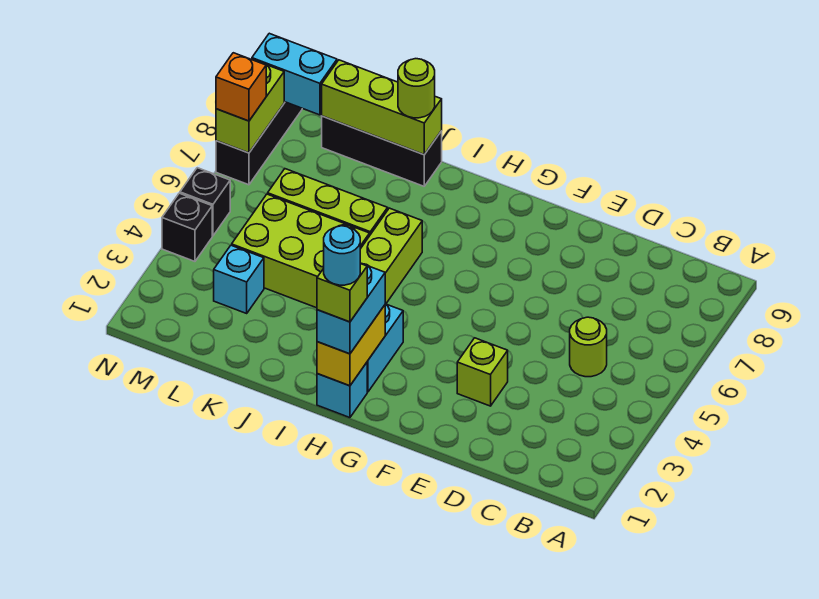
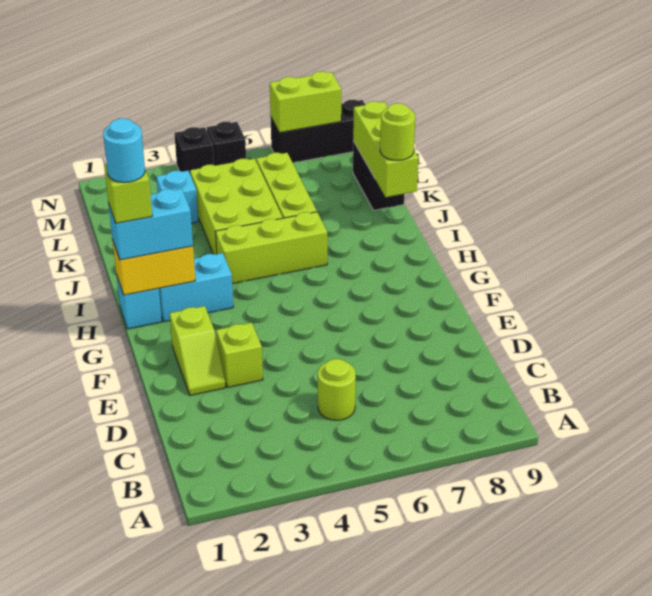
none -> lime slope E2:F2 level 1 top F
black brick J9:L9 level 1 -> black brick K9:L9 level 1
cyan brick M9:N9 level 2 -> none
orange brick N7 level 3 -> none

